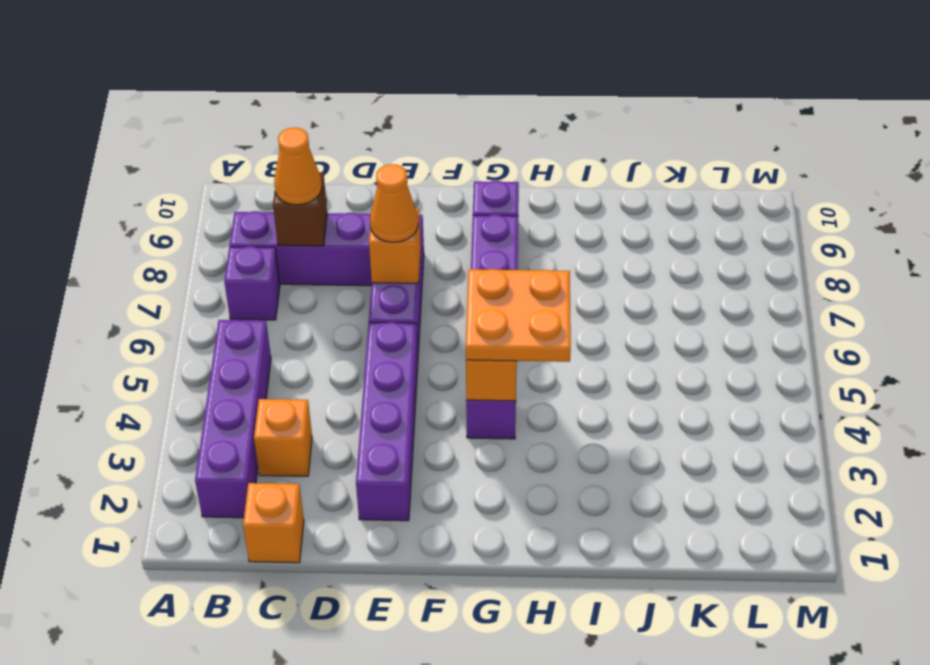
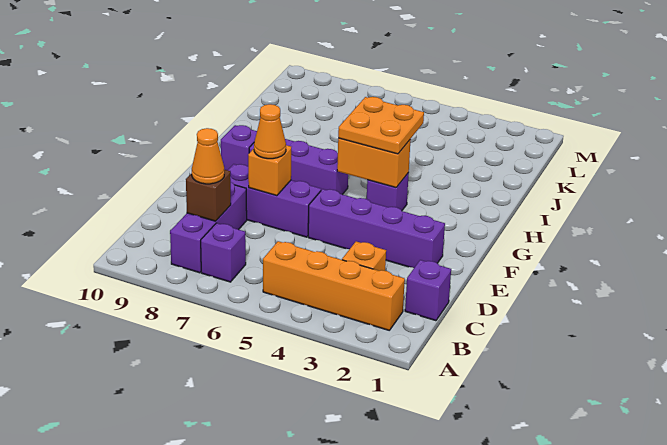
purple brick B2:B5 level 1 -> orange brick B2:B5 level 1
orange brick C1 level 1 -> purple brick C1 level 1

